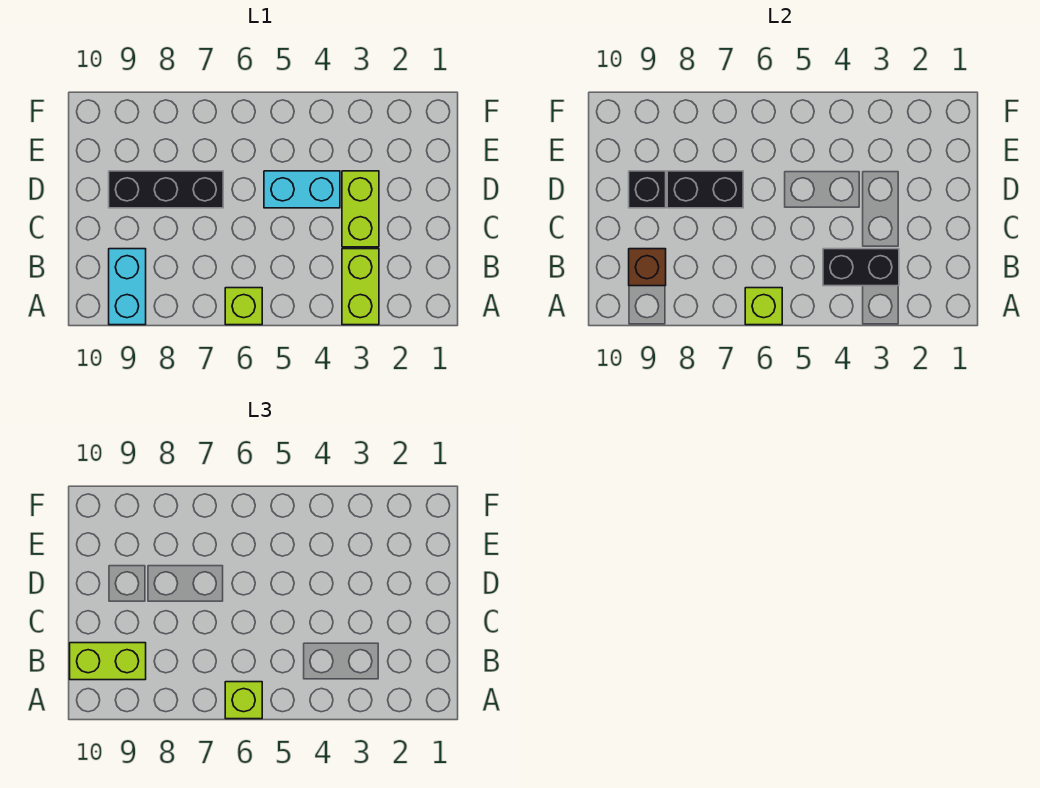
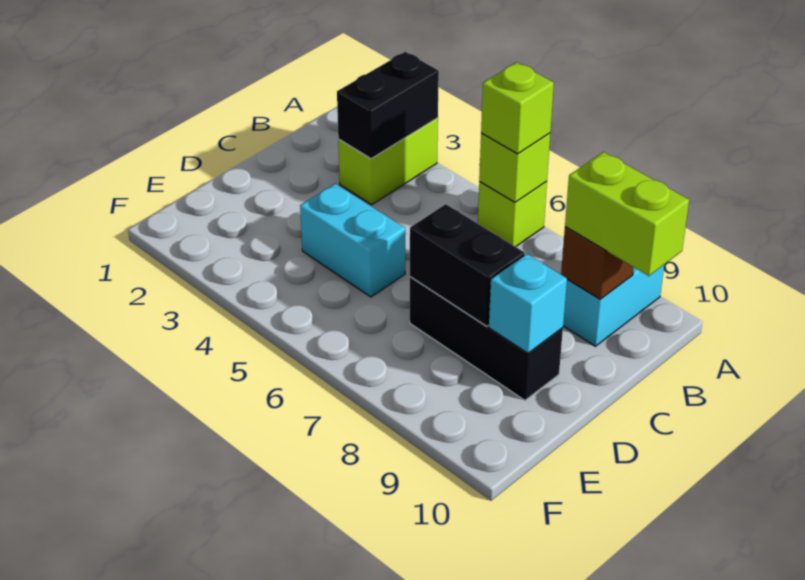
black brick B3:B4 level 2 -> black brick A3:B3 level 2
lime brick C3:D3 level 1 -> none
black brick D9 level 2 -> cyan brick D9 level 2

